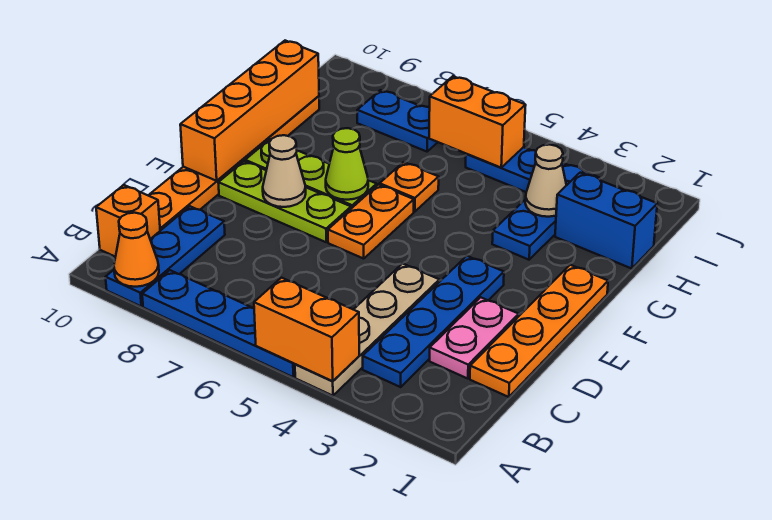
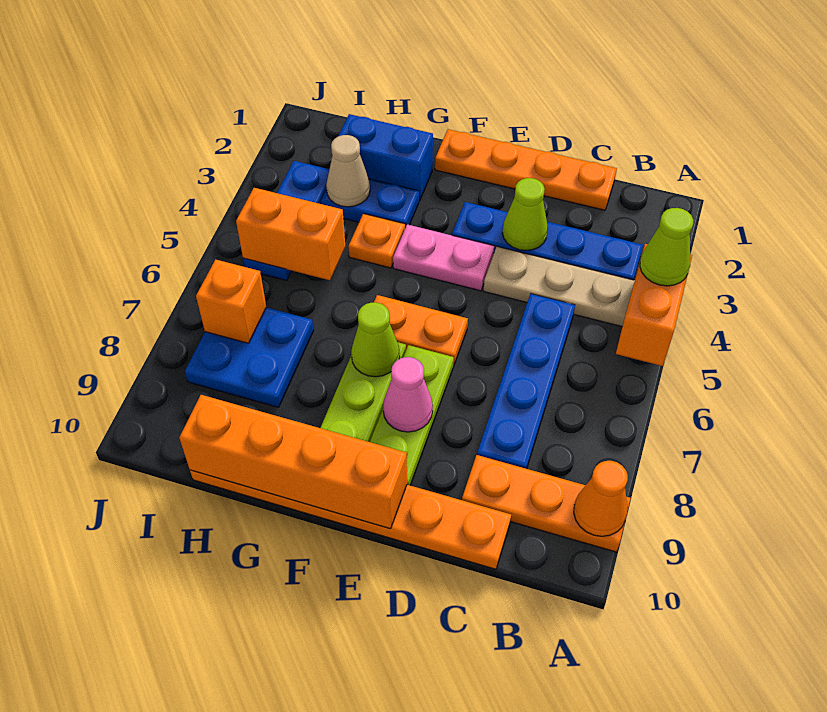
none -> lime cone A4 level 3
blue plate A5:A8 level 1 -> blue plate C5:C8 level 1
blue plate A9:C9 level 1 -> orange plate A9:C9 level 1
orange brick B10 level 1 -> orange brick I7 level 2
pink plate C2:D2 level 1 -> pink plate E4:F4 level 1
none -> lime cone D3 level 2
tan cone E8 level 2 -> pink cone E8 level 2
orange plate G6 level 1 -> orange plate G4 level 1
blue brick H1:H2 level 1 -> blue brick G2:H2 level 1
orange brick I5:I6 level 2 -> orange brick H5:I5 level 2
blue plate I7:I8 level 1 -> blue plate H7:I8 level 1

